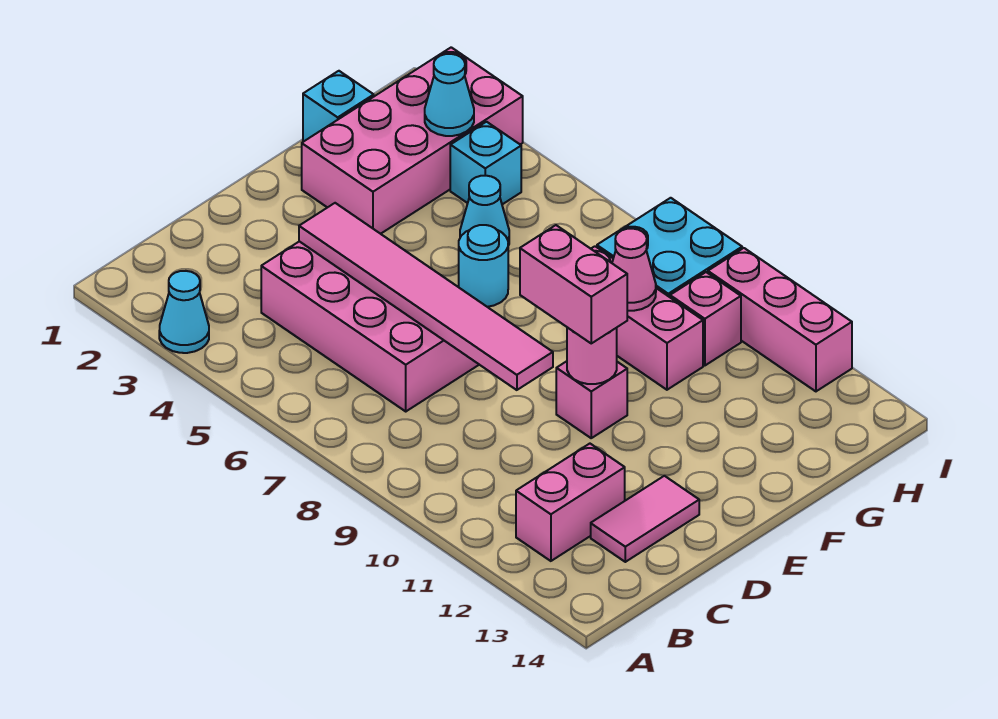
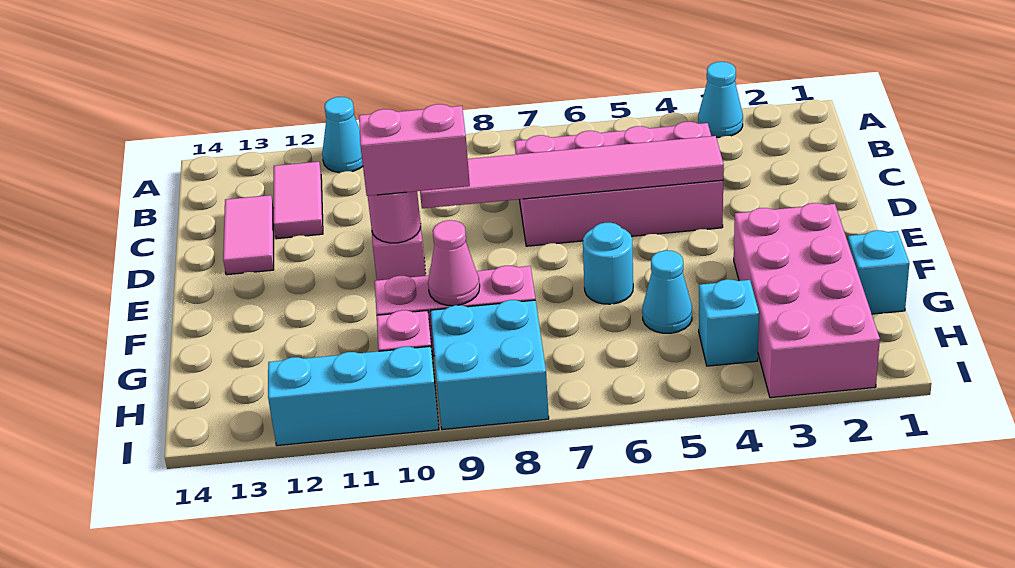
pink brick B12:C12 level 1 -> pink tile B12:C12 level 1
cyan cone H3 level 2 -> cyan cone A11 level 1
pink brick I10:I12 level 1 -> cyan brick I10:I12 level 1

